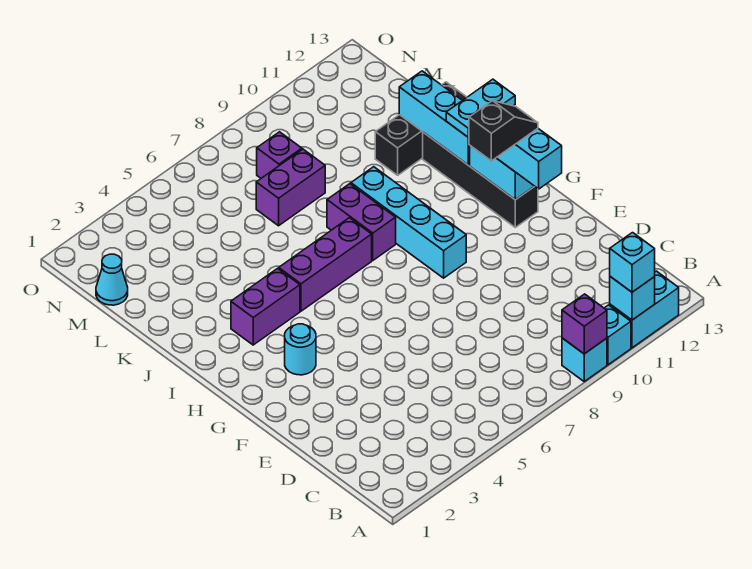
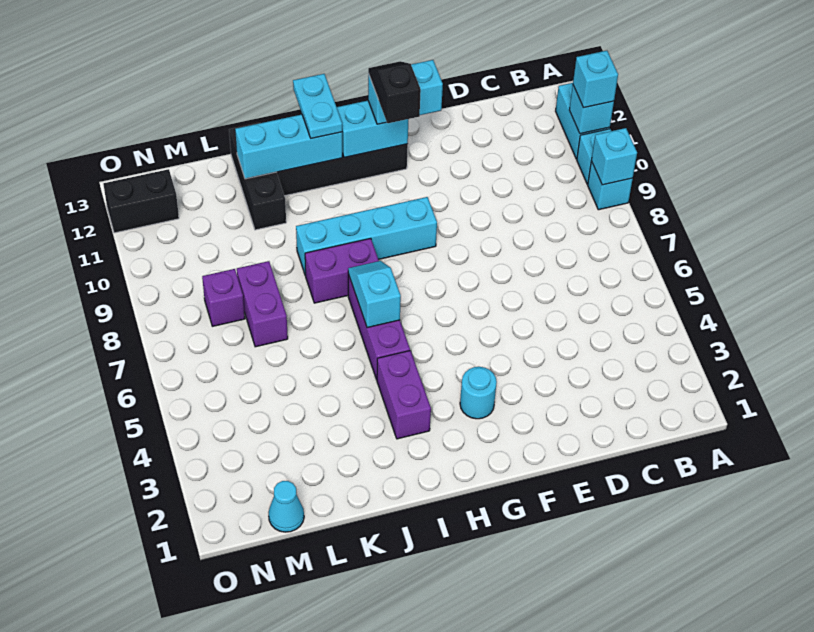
purple brick A9 level 2 -> cyan brick A9 level 2
none -> cyan slope I6:I7 level 2 top 6
none -> black brick N12:O12 level 1

